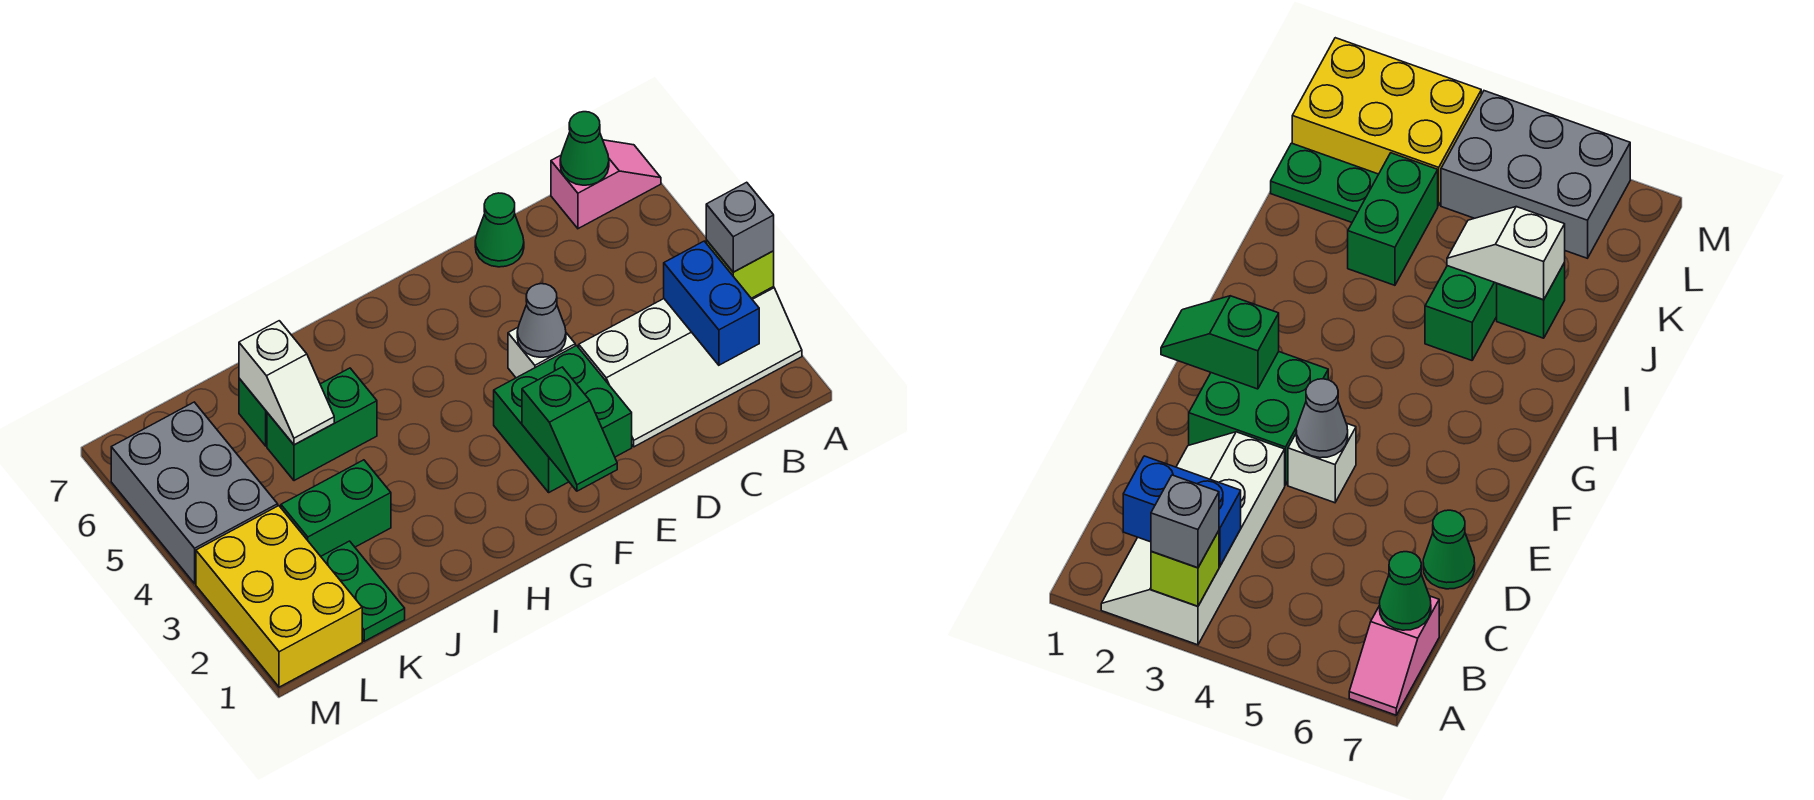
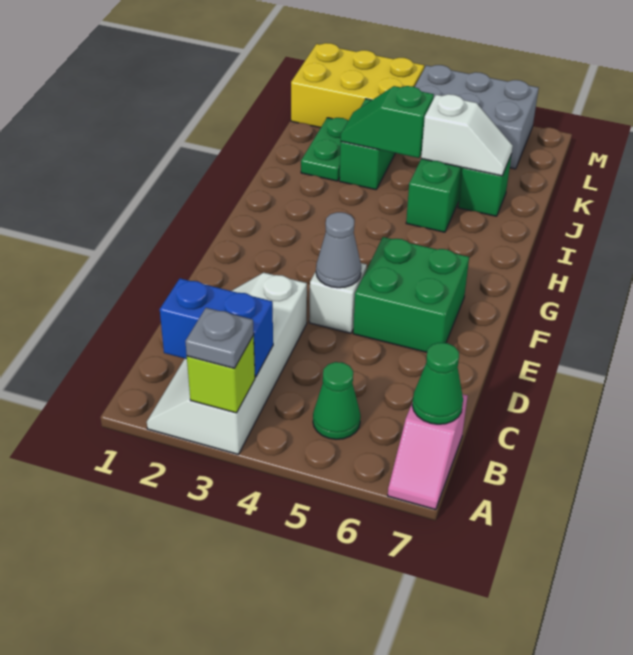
grey brick A3 level 3 -> grey plate A3 level 3
green cone D7 level 1 -> green cone B5 level 1
green brick E2:F3 level 1 -> green brick E5:F6 level 1
green slope F1:F2 level 2 top 2 -> green slope J3:J4 level 2 top 4
white slope J5:J6 level 2 top 6 -> white slope J5:J6 level 2 top 5
green plate K1:K2 level 1 -> green plate J2:K2 level 1

